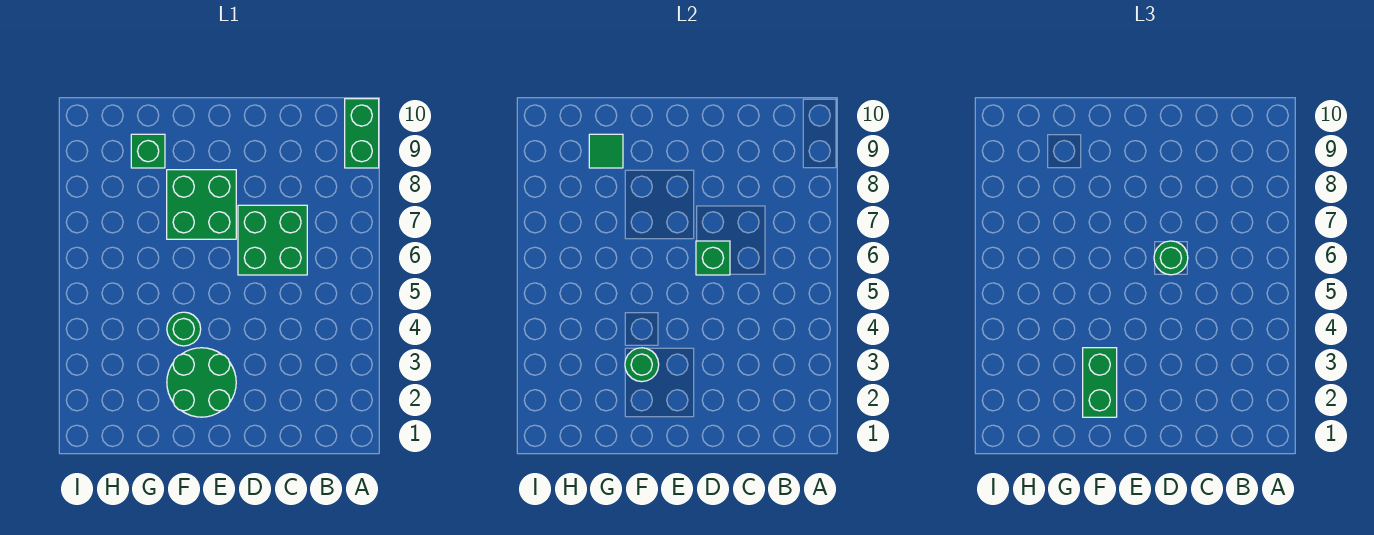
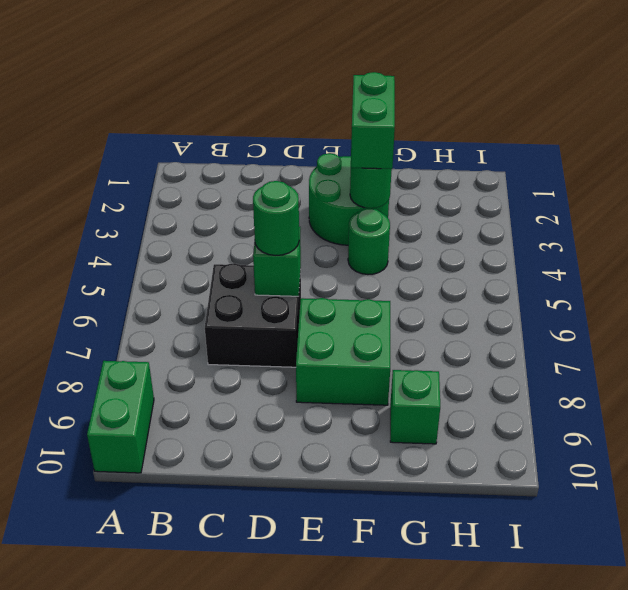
green brick C6:D7 level 1 -> black brick C6:D7 level 1
green tile G9 level 2 -> none

